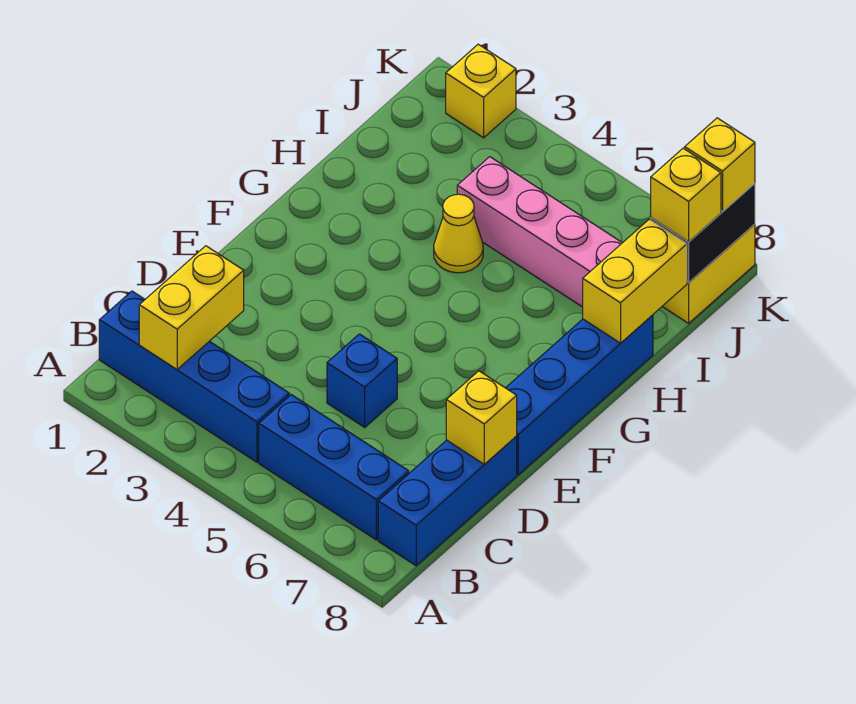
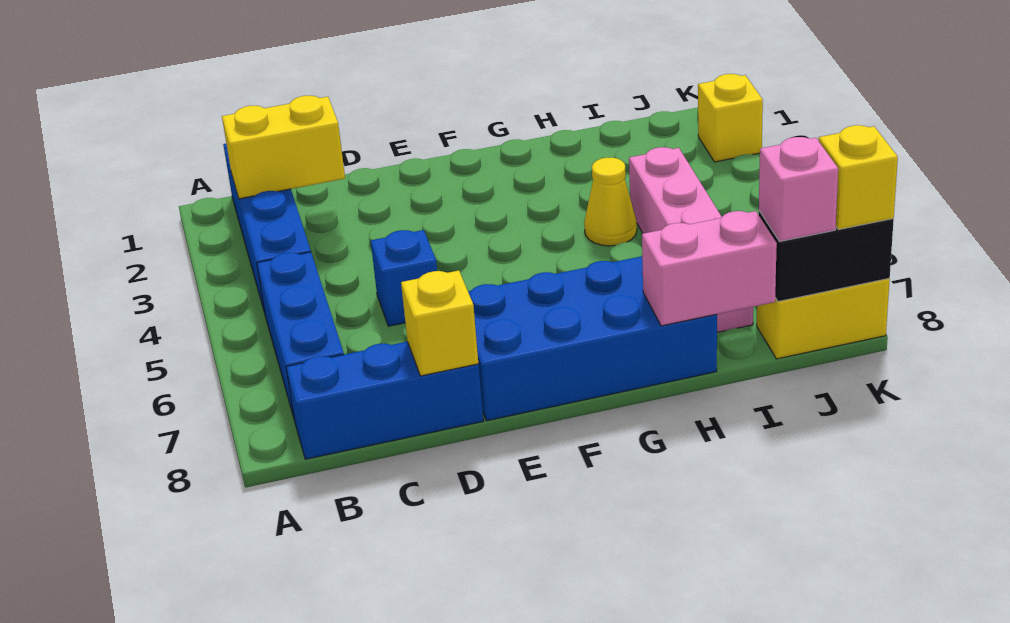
blue brick E8:H8 level 1 -> blue brick E7:H8 level 1
yellow brick H8:I8 level 2 -> pink brick H8:I8 level 2
yellow brick J8 level 3 -> pink brick J8 level 3

